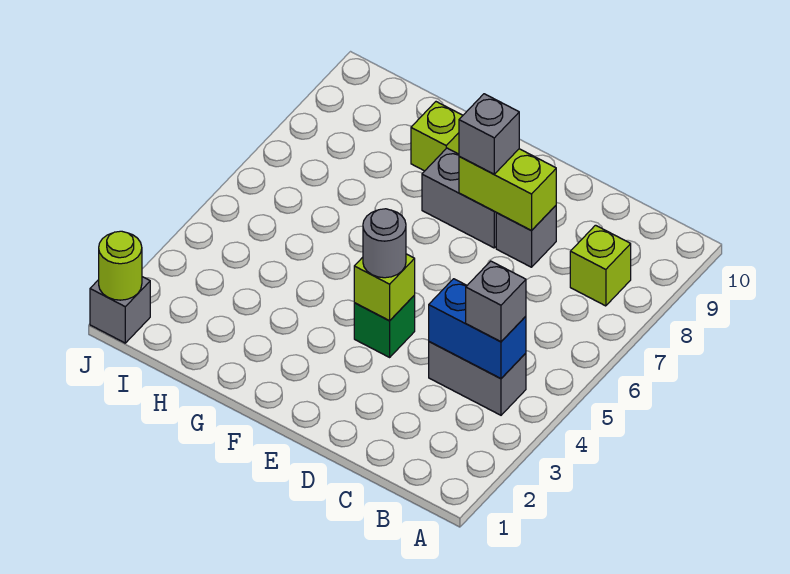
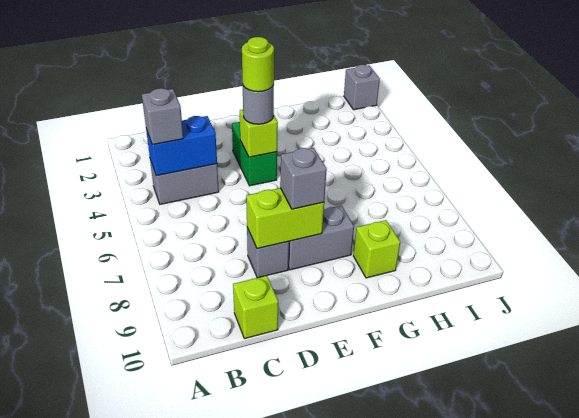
lime brick B8 level 1 -> lime brick C10 level 1
green brick E4 level 1 -> green brick E3:E4 level 1
lime round brick J1 level 2 -> lime round brick E4 level 4

